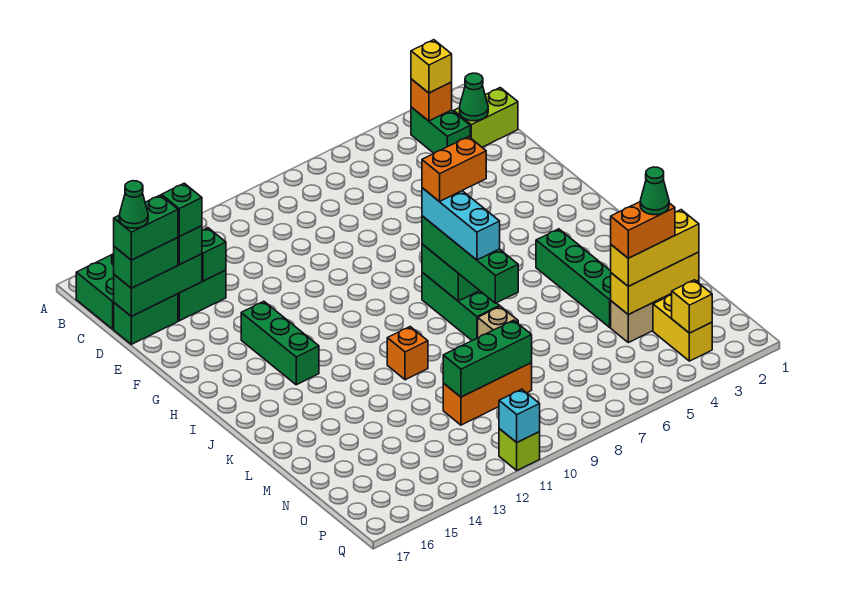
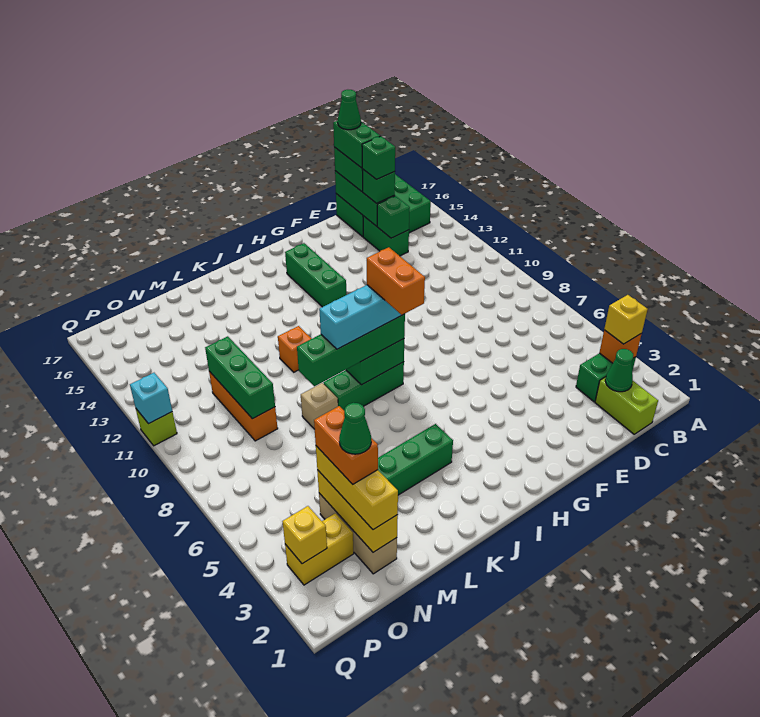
green brick G14:I14 level 1 -> green brick H13:H15 level 1

